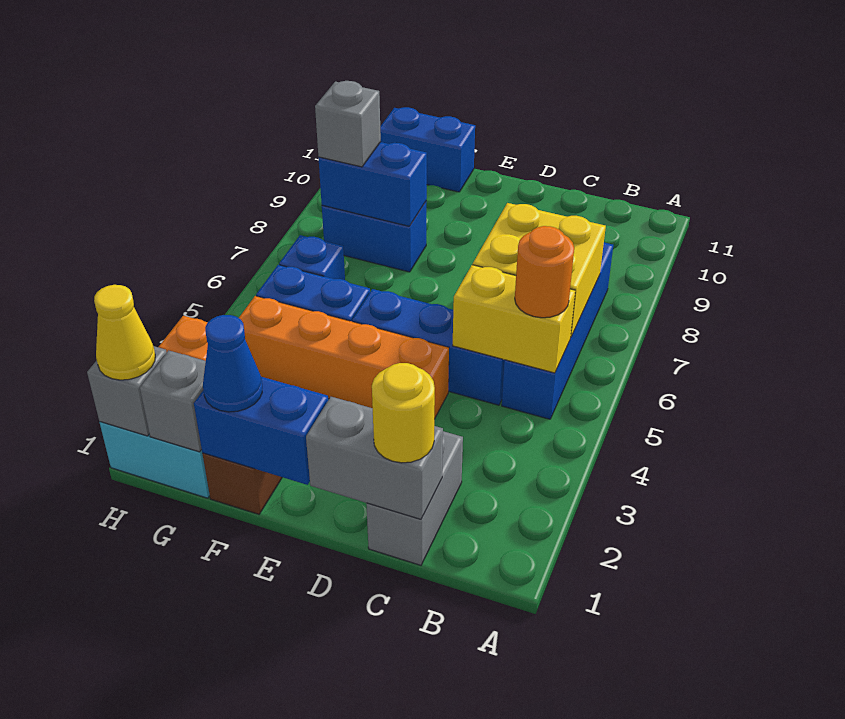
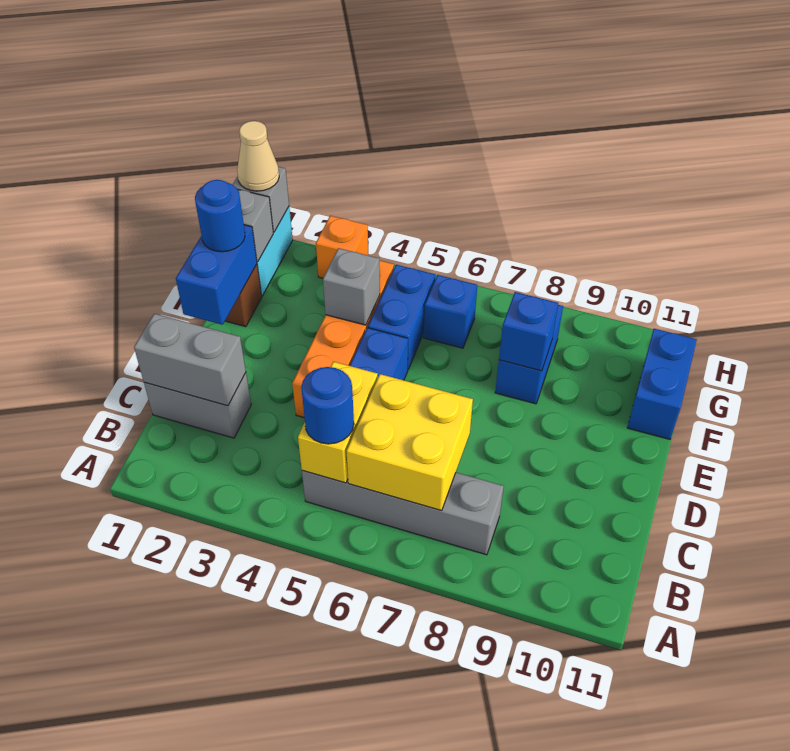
blue brick B5:B8 level 1 -> grey brick B5:B8 level 1
orange round brick B5 level 3 -> blue round brick B5 level 3
grey brick C1:D1 level 2 -> grey brick C1:C2 level 2
yellow round brick C1 level 3 -> none
blue cone F1 level 3 -> blue round brick F1 level 3
blue brick F8:G8 level 2 -> blue brick F8 level 2
grey brick G8 level 3 -> grey brick F4 level 2
yellow cone H1 level 3 -> tan cone H1 level 3

